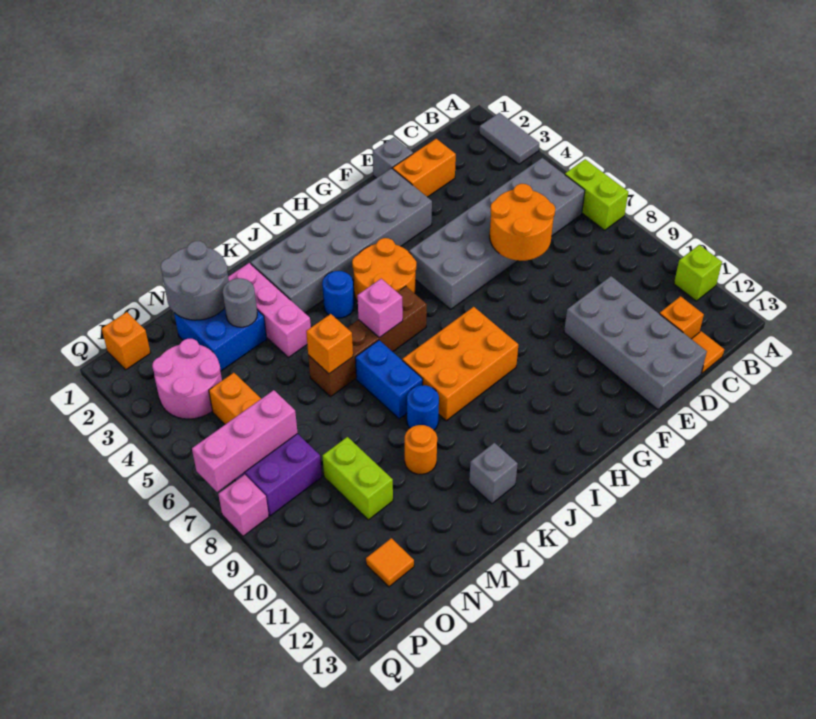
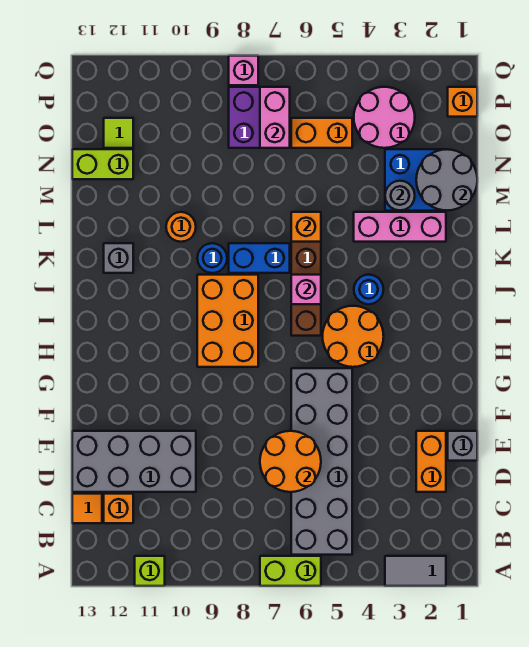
grey brick F2:K3 level 1 -> none
lime brick N9:N10 level 1 -> lime brick N12:N13 level 1
pink brick O7:Q7 level 2 -> pink brick O7:P7 level 2
orange tile O12 level 1 -> lime tile O12 level 1

